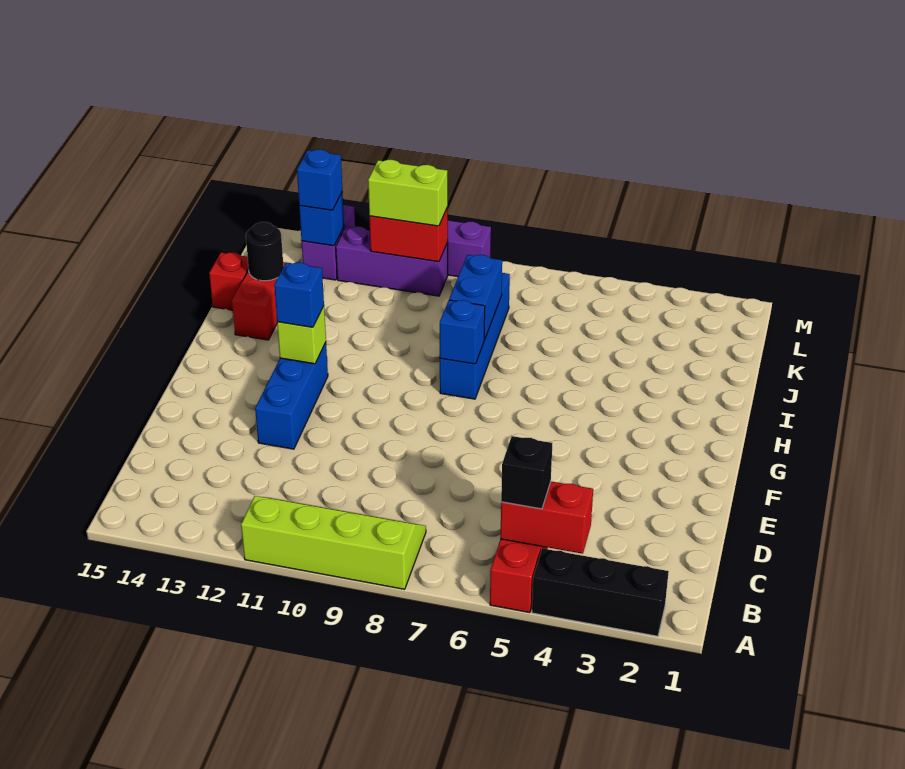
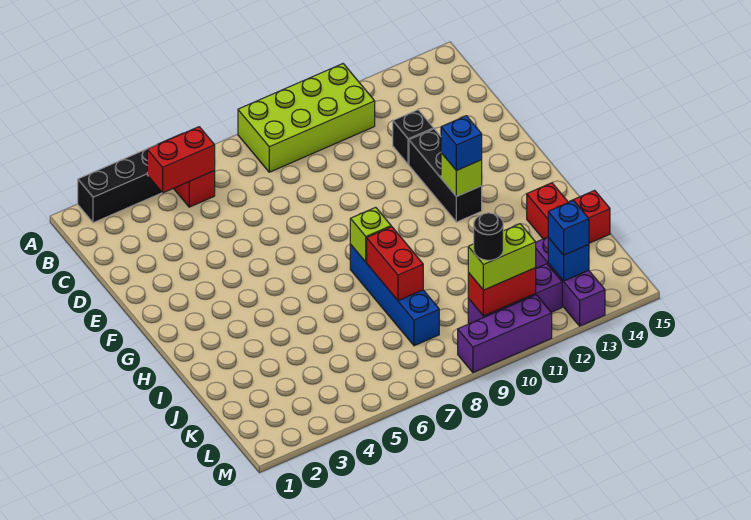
lime slope A8:B11 level 1 top A -> lime brick A8:B11 level 1
black brick B5 level 3 -> black brick D12 level 1
blue brick E12:G12 level 1 -> black brick E12:G12 level 1
blue brick H8 level 2 -> lime brick H8 level 2
blue brick I8:J8 level 2 -> red brick I8:J8 level 2
black round brick J14 level 2 -> black round brick L10 level 4
purple brick L13:M13 level 1 -> purple brick K13:M13 level 1

